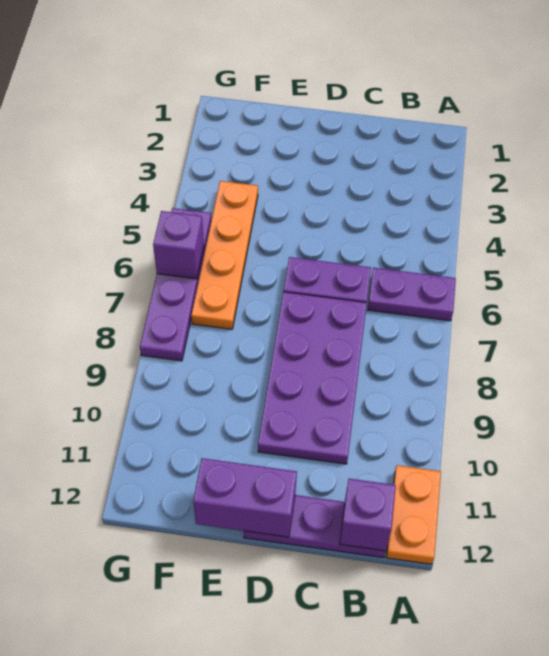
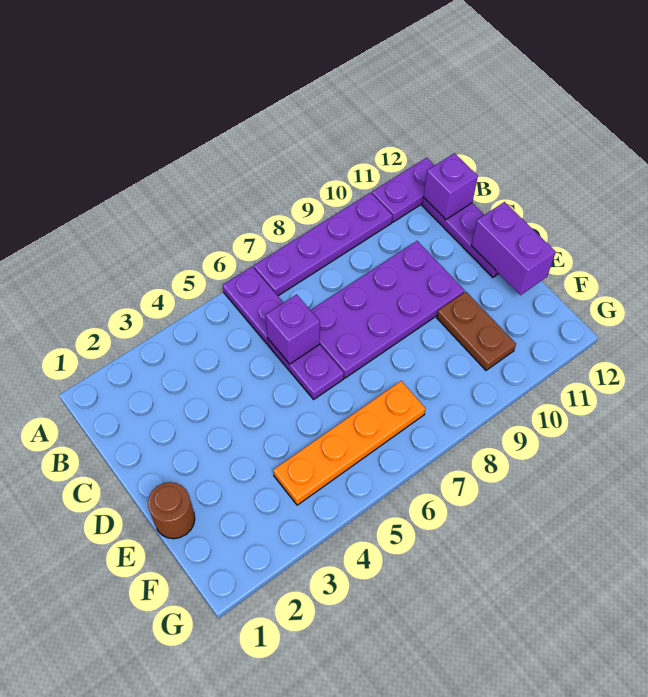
orange plate A11:A12 level 1 -> purple plate A11:A12 level 1
none -> brown round brick E1 level 1
none -> brown plate E10:F10 level 1
purple plate G5:G8 level 1 -> purple plate A7:A10 level 1
purple brick G6 level 2 -> purple brick C6 level 2

